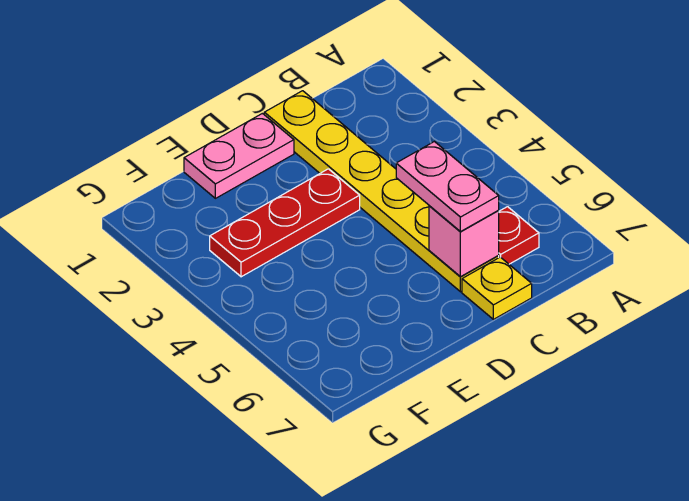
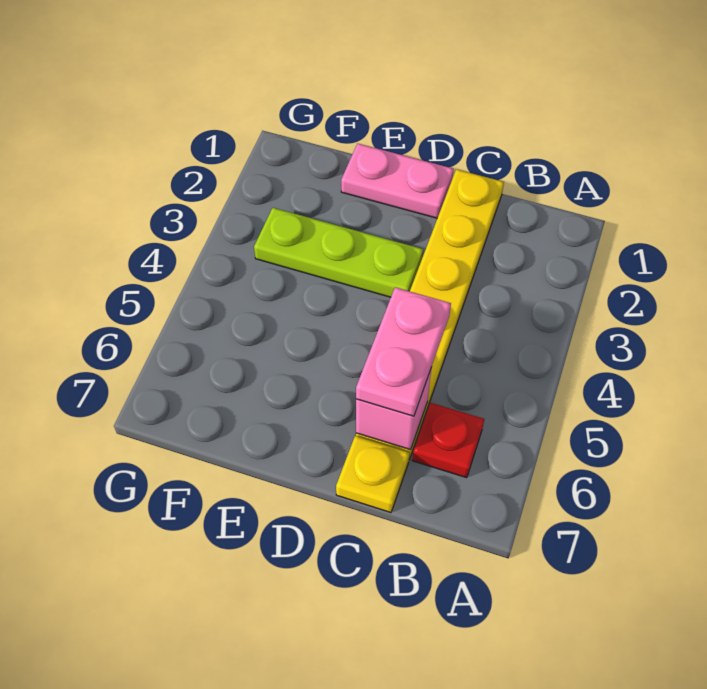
red plate D3:F3 level 1 -> lime plate D3:F3 level 1

